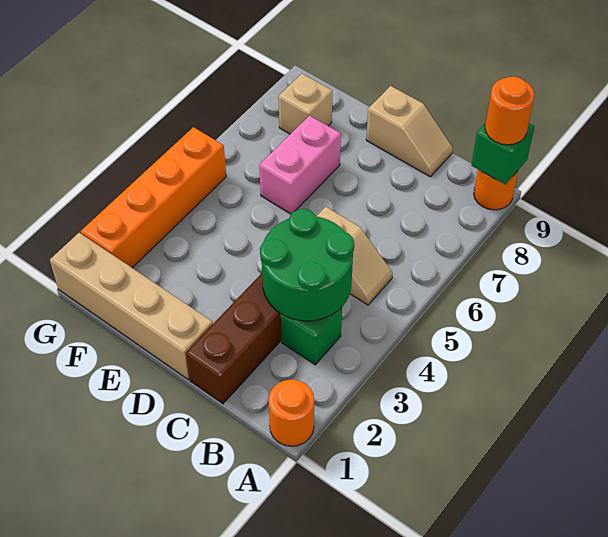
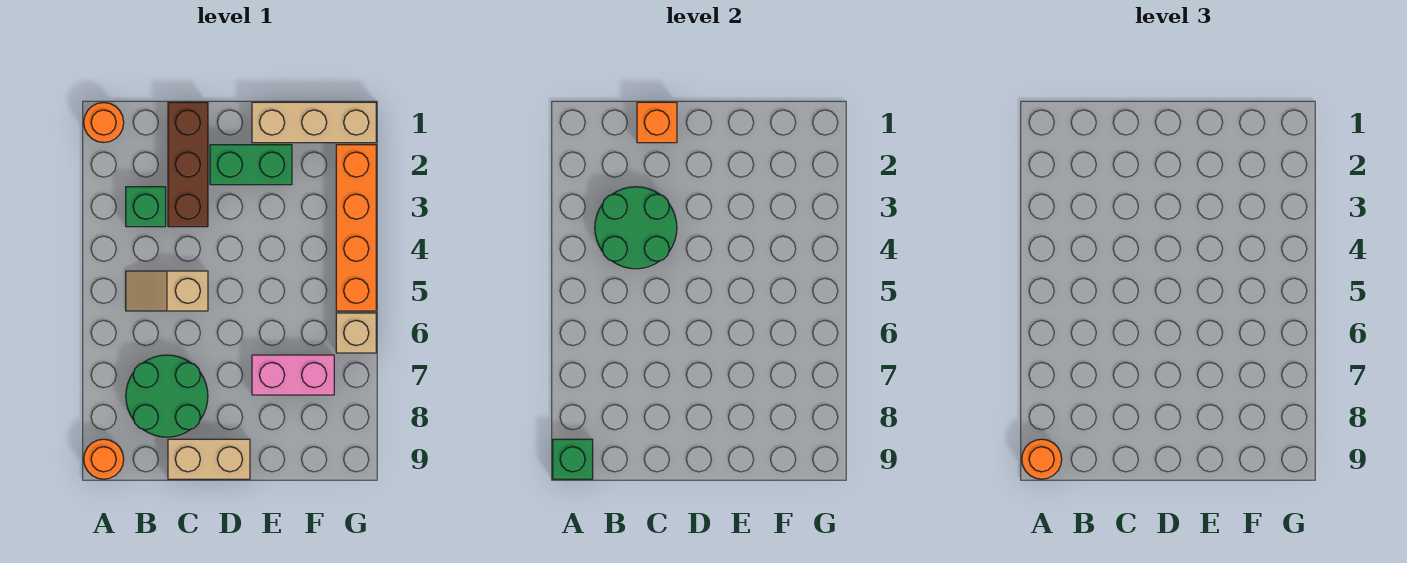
none -> green round brick B7:C8 level 1
none -> orange brick C1 level 2
tan slope C9:D9 level 1 top D -> tan brick C9:D9 level 1
tan brick D1:G1 level 1 -> tan brick E1:G1 level 1
none -> green brick D2:E2 level 1
pink brick E6:E7 level 1 -> pink brick E7:F7 level 1
tan brick F8 level 1 -> tan brick G6 level 1

